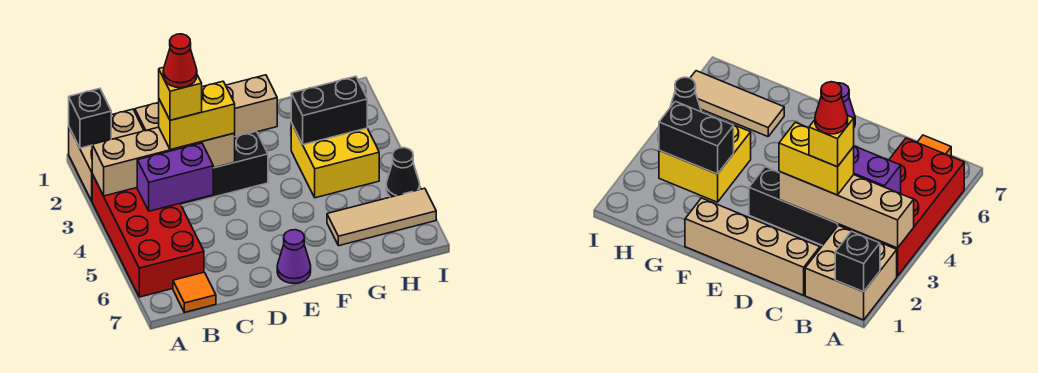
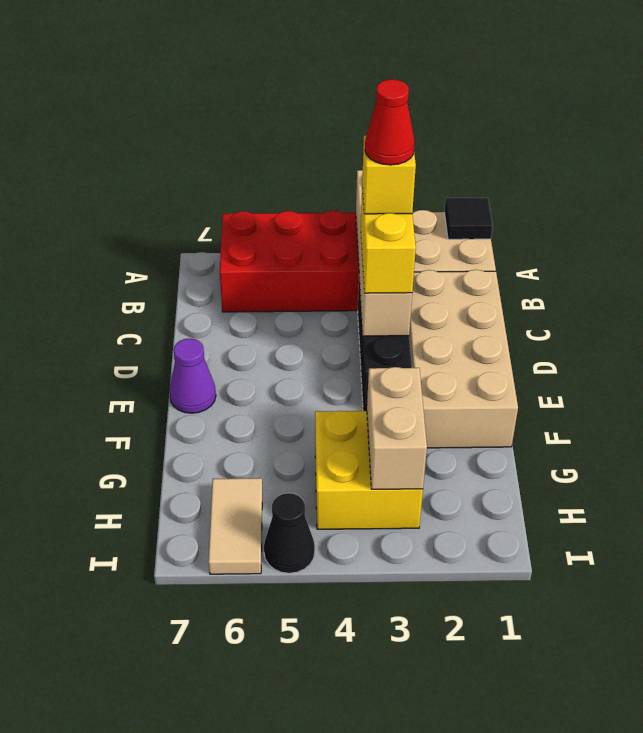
black brick A1 level 2 -> black tile A1 level 2
purple brick B4:C4 level 2 -> none
orange tile B7 level 1 -> none
tan brick C1:F1 level 1 -> tan brick C1:F2 level 1
black brick G3:H3 level 2 -> tan brick G3:H3 level 2
tan tile G6:I6 level 1 -> tan tile H6:I6 level 1

